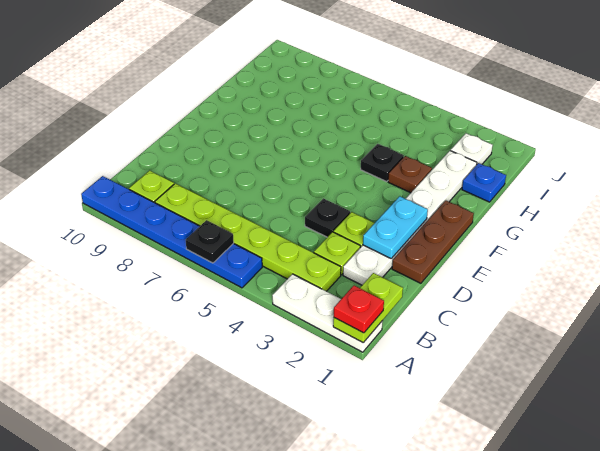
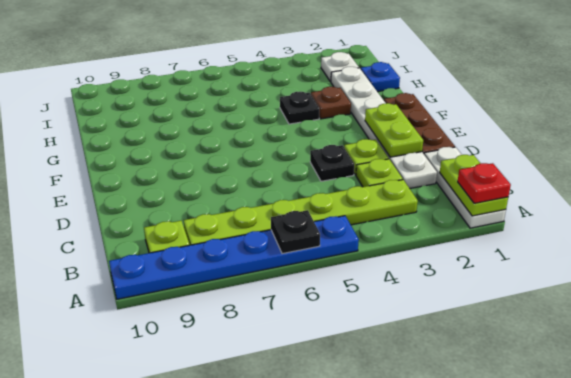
white plate A1:A3 level 1 -> white plate A1:C1 level 1
cyan plate D2:E2 level 2 -> lime plate D2:E2 level 2

